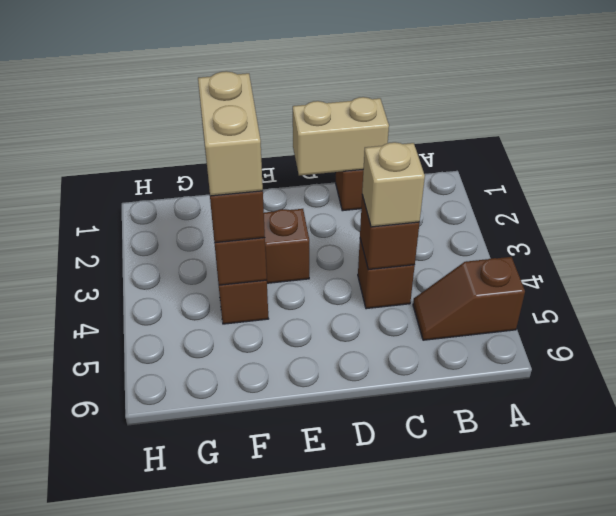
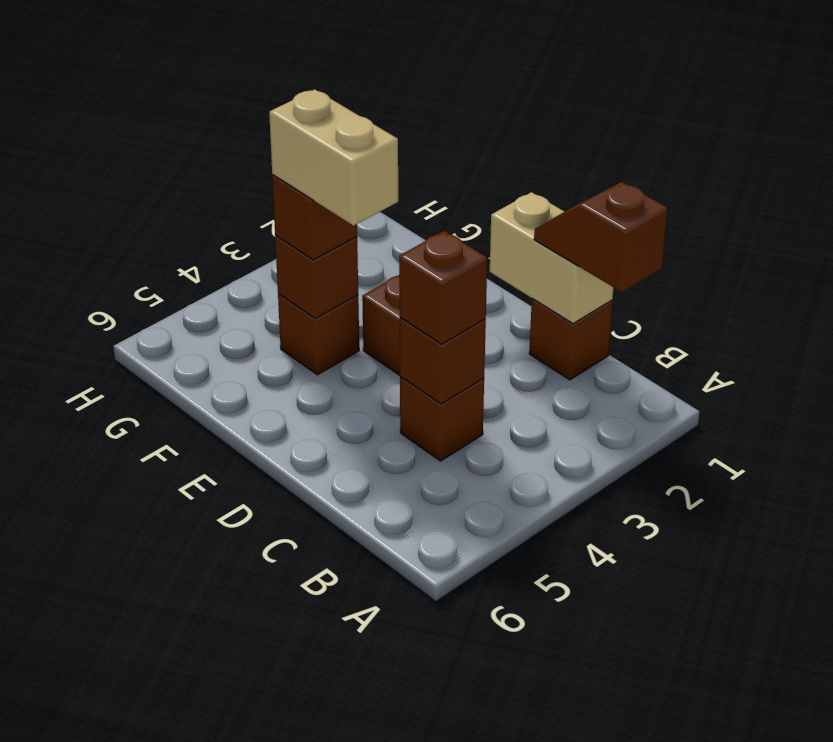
brown slope A5:B5 level 1 top A -> brown slope B1:C1 level 3 top B
tan brick C4 level 3 -> brown brick C4 level 3
tan brick F3:F4 level 4 -> tan brick E4:F4 level 4

